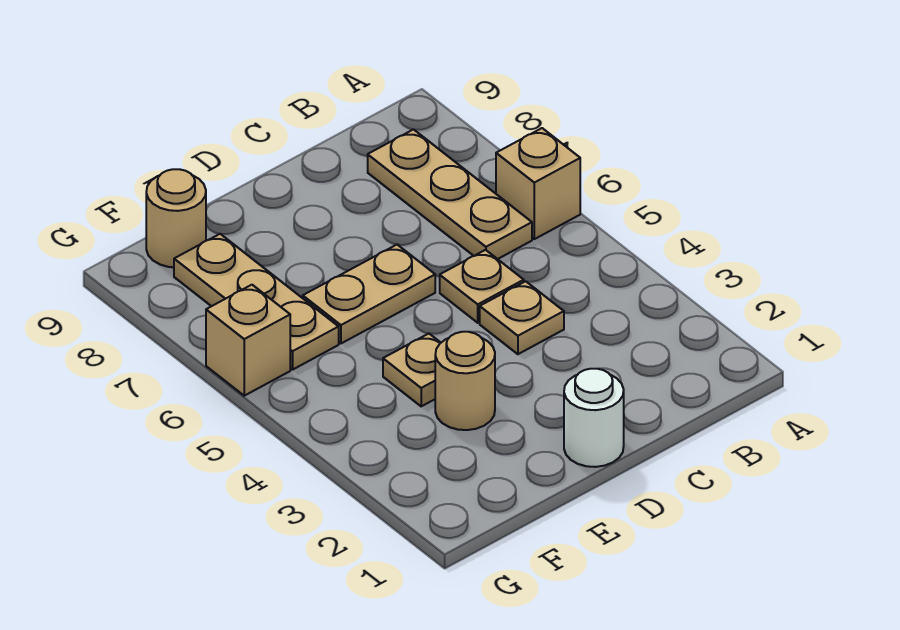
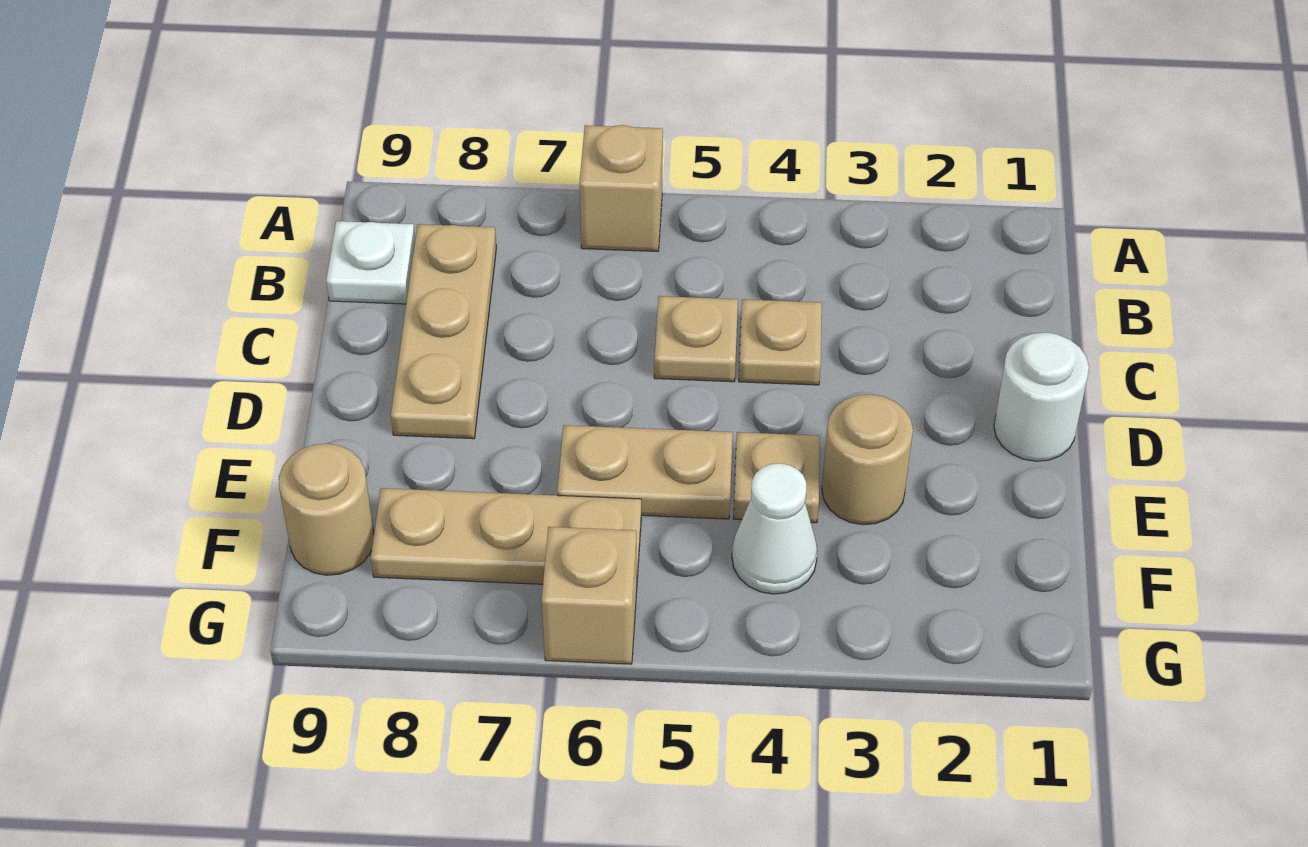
tan plate B6:B8 level 1 -> tan plate B8:D8 level 1
none -> white plate B9 level 1
tan plate D6:E6 level 1 -> tan plate E5:E6 level 1
none -> white cone F4 level 1

